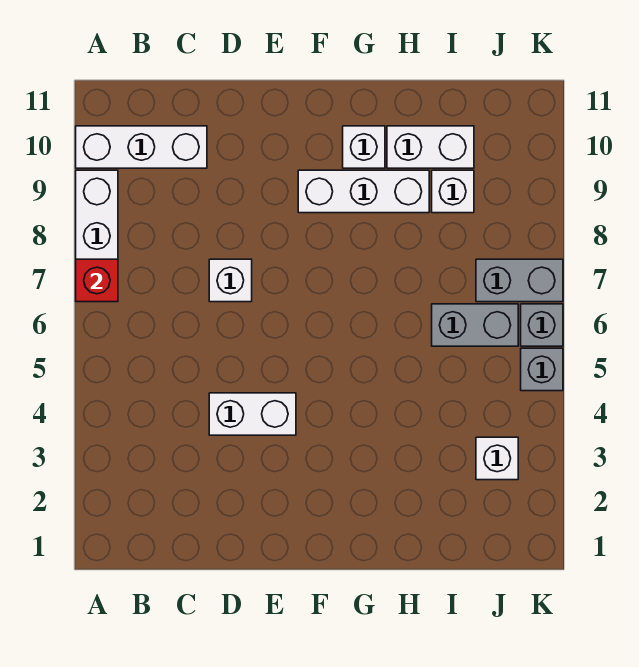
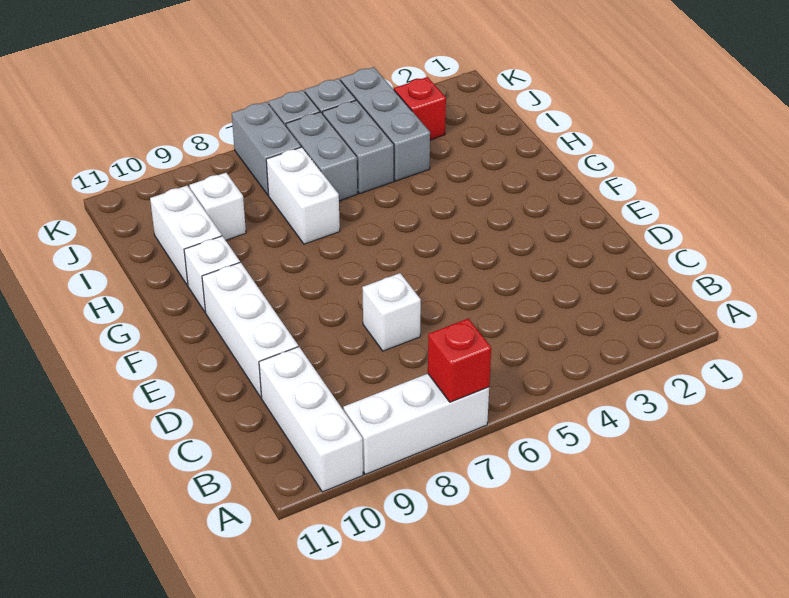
white brick D4:E4 level 1 -> white brick H7:I7 level 1
white brick F9:H9 level 1 -> white brick D10:F10 level 1
none -> grey brick I4:K4 level 1
none -> grey brick I5:J5 level 1
white brick J3 level 1 -> red brick J3 level 1

